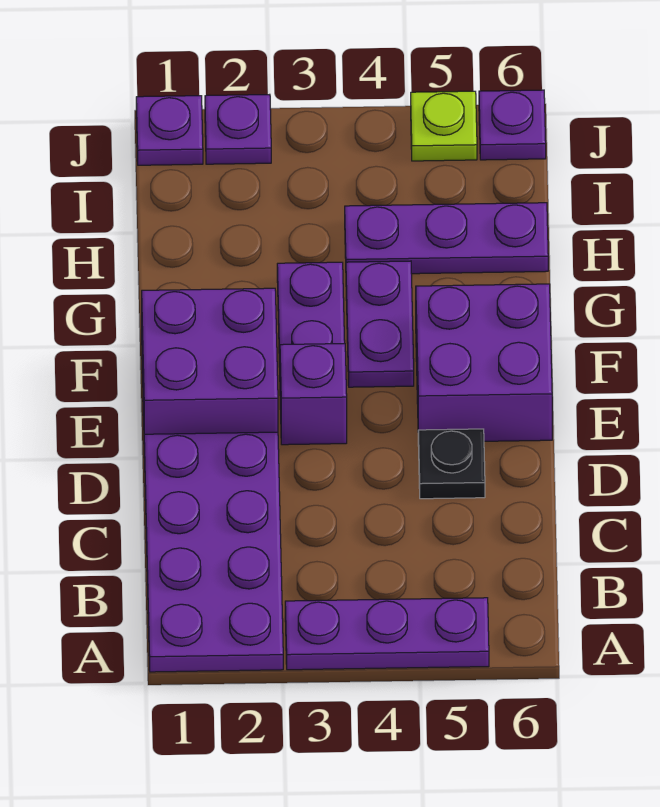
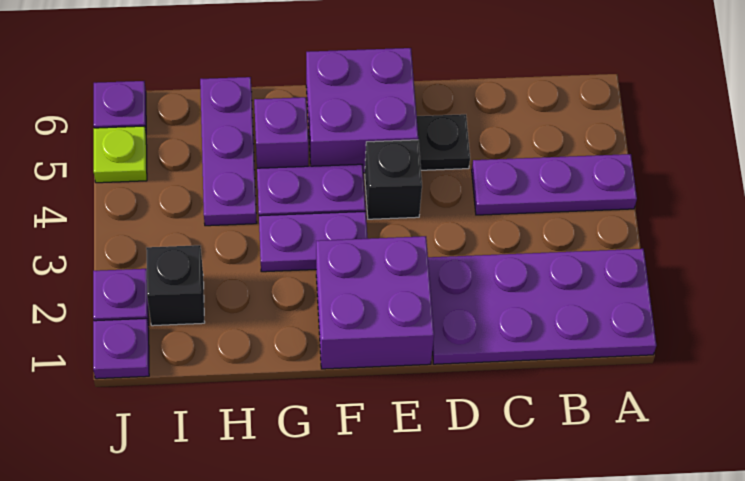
purple plate A3:A5 level 1 -> purple plate A4:C4 level 1
purple brick E3 level 1 -> purple brick G5 level 1
none -> black brick E4 level 1
none -> black brick I2 level 1

